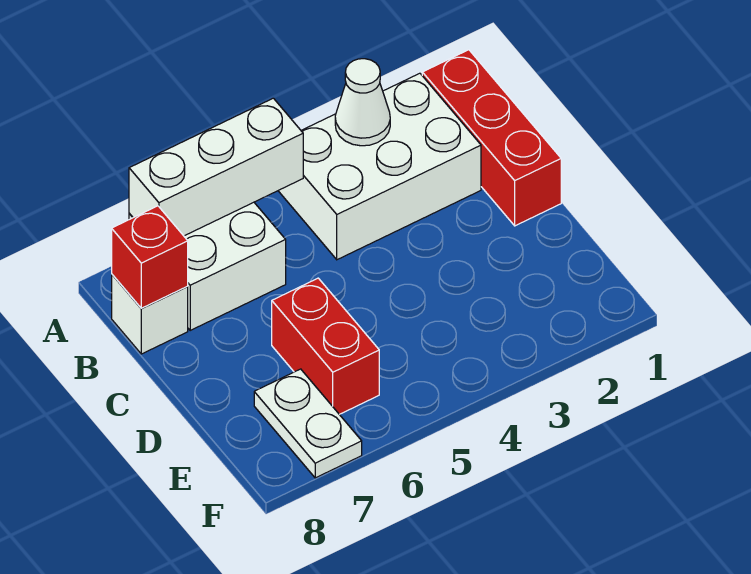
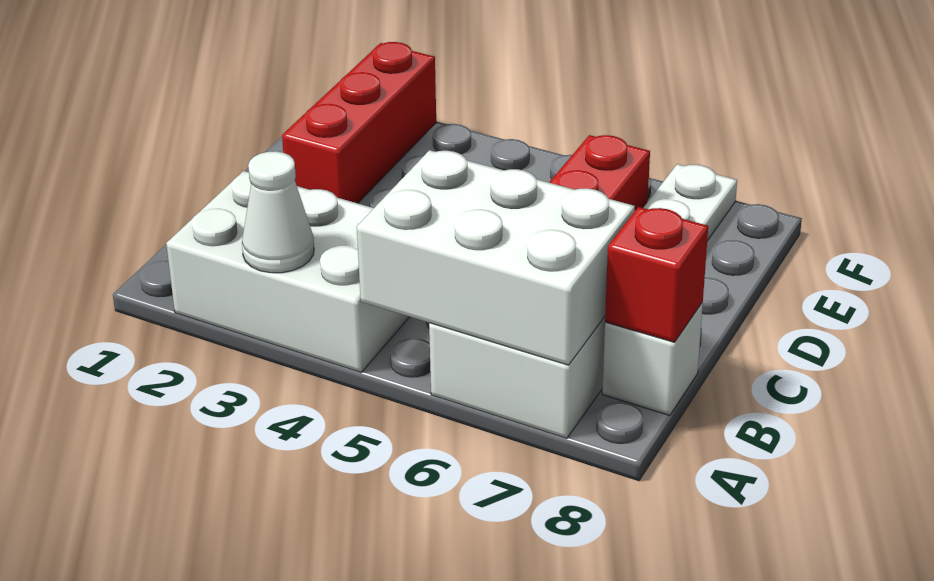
red brick A1:C1 level 1 -> red brick D2:F2 level 1
white brick A5:A7 level 2 -> white brick A5:B7 level 2

